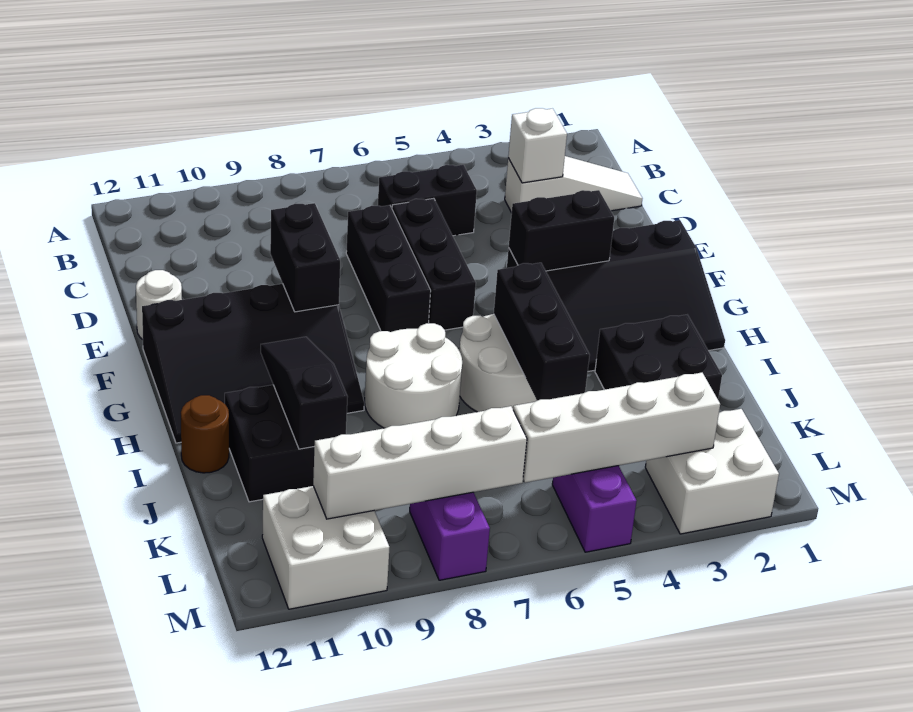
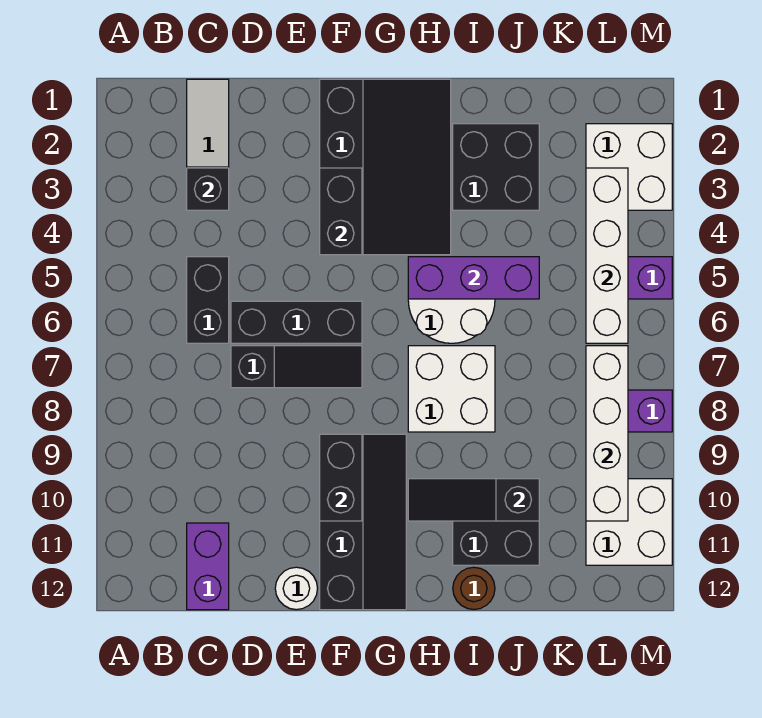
white brick C3 level 2 -> black brick C3 level 2
none -> purple brick C11:C12 level 1
black brick D7:F7 level 1 -> black slope D7:F7 level 1 top D
black brick E9:F9 level 2 -> black brick F9:F10 level 2
black slope F9:H12 level 1 top F -> black slope F9:G12 level 1 top F
black brick H5:J5 level 2 -> purple brick H5:J5 level 2
white round brick H7:I8 level 1 -> white brick H7:I8 level 1

